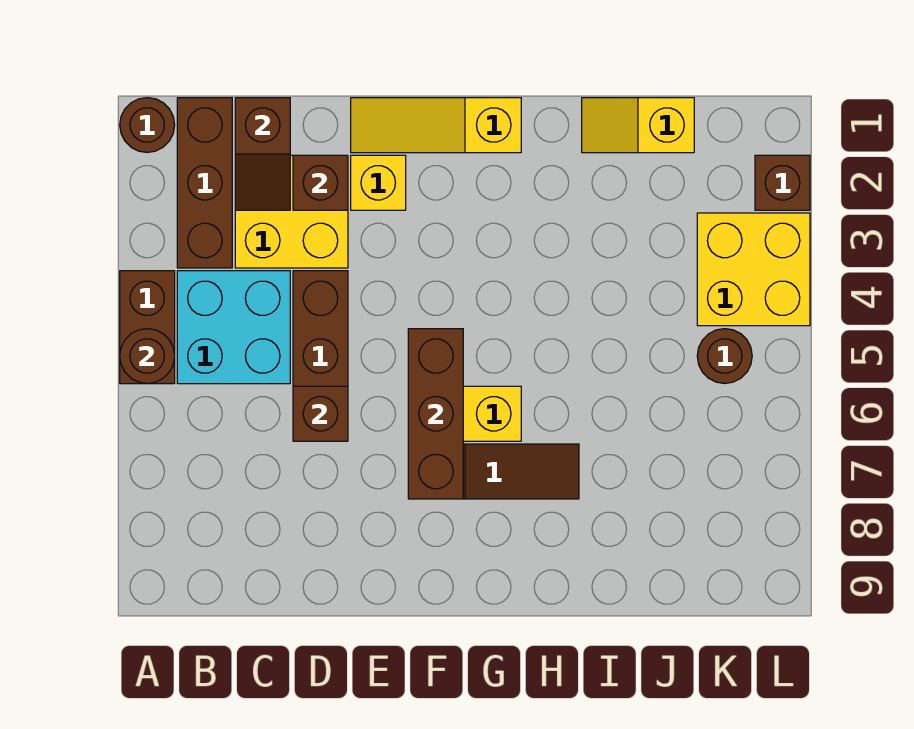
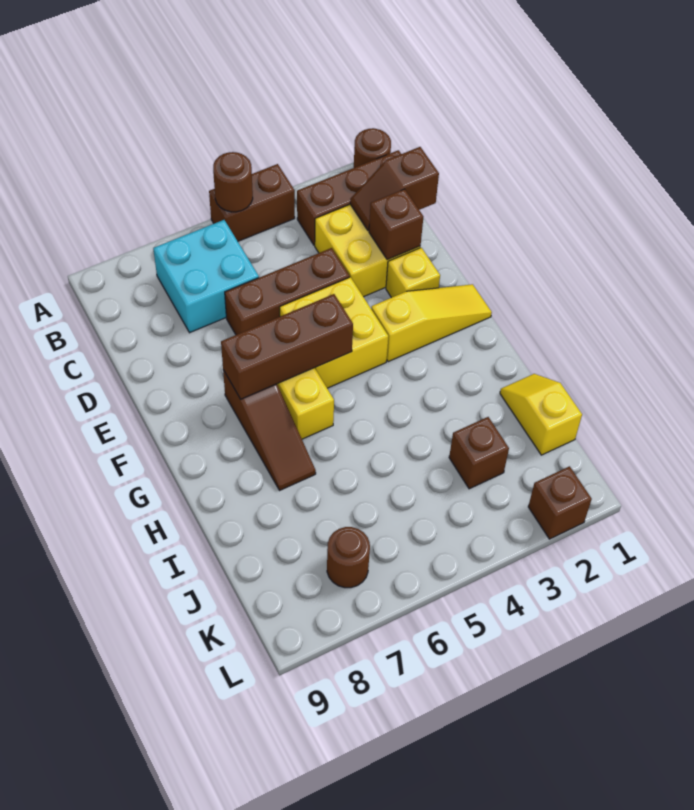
cyan brick B4:C5 level 1 -> cyan brick B6:C7 level 1
brown brick D6 level 2 -> brown brick J3 level 1
yellow slope E1:G1 level 1 top G -> yellow slope F1:F3 level 1 top 3
yellow brick K3:L4 level 1 -> yellow brick E4:F5 level 1
brown round brick K5 level 1 -> brown round brick K7 level 1

